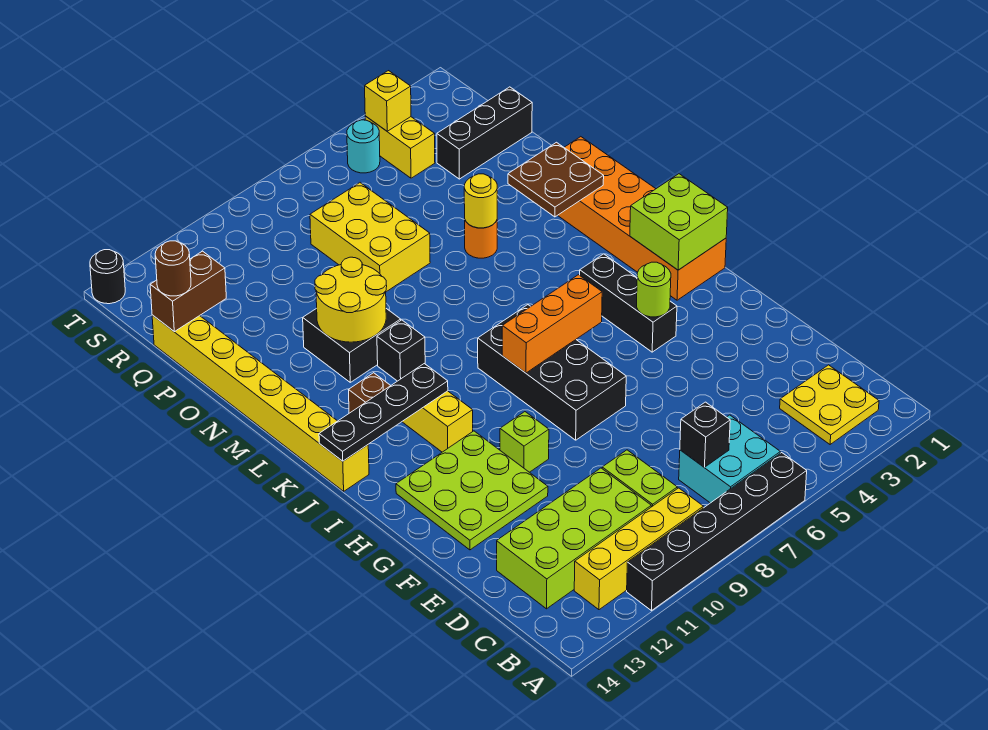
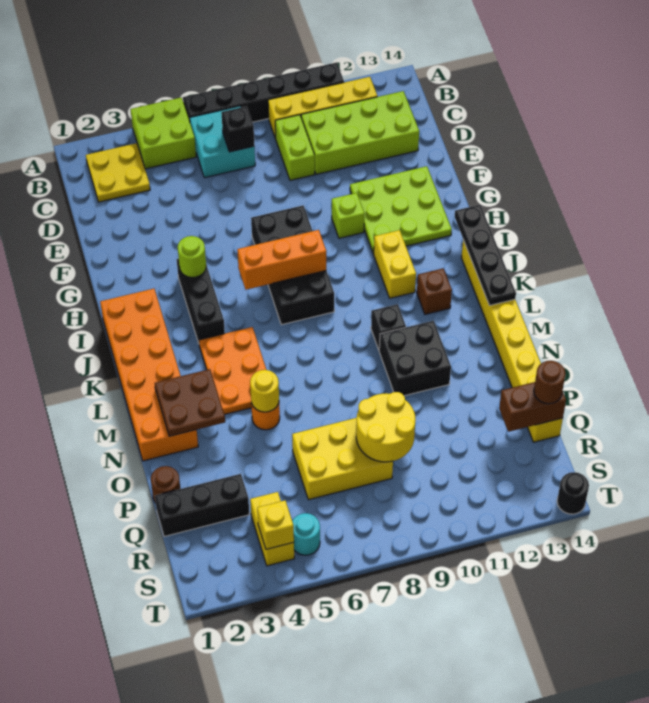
lime brick I1:J2 level 2 -> lime brick A4:B5 level 1
black plate J11:J14 level 2 -> black plate I14:L14 level 2
none -> orange plate K4:M5 level 1
yellow round brick M10:N11 level 2 -> yellow round brick P8:Q9 level 2
yellow brick O7:Q8 level 1 -> yellow brick P6:Q8 level 1
none -> brown round brick P1 level 1

